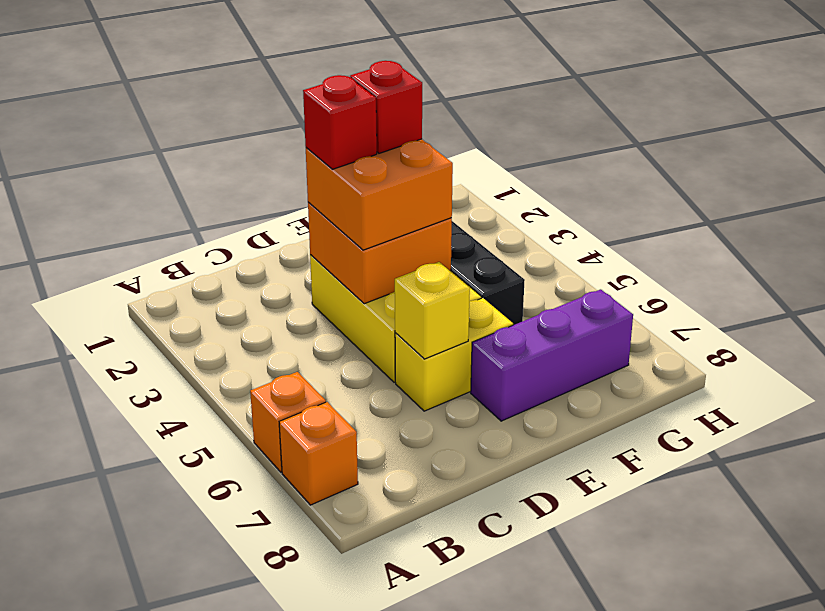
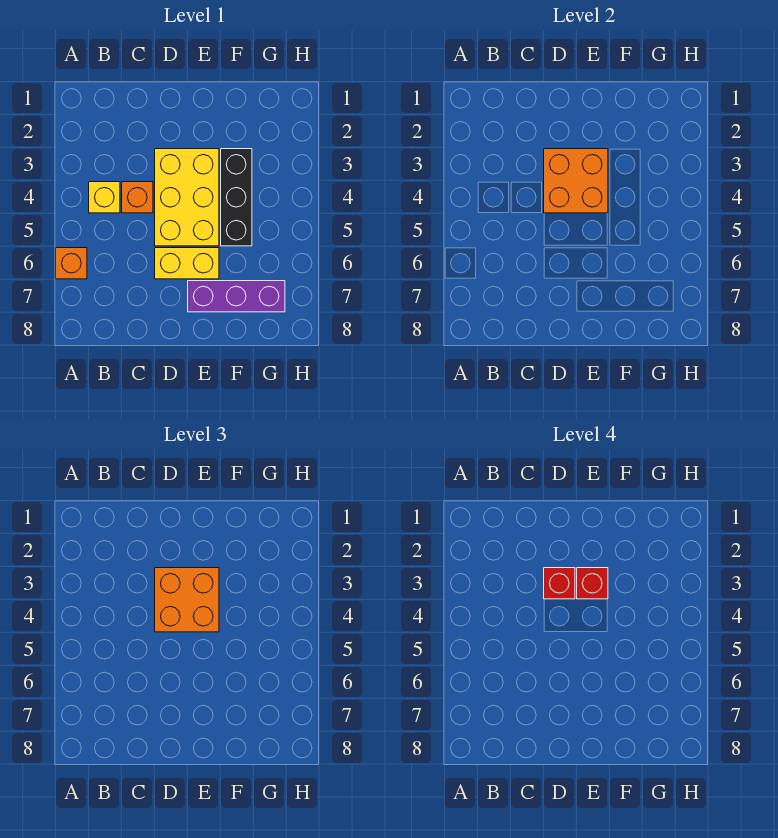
orange brick A7 level 1 -> orange brick C4 level 1
yellow brick D6 level 2 -> yellow brick B4 level 1

